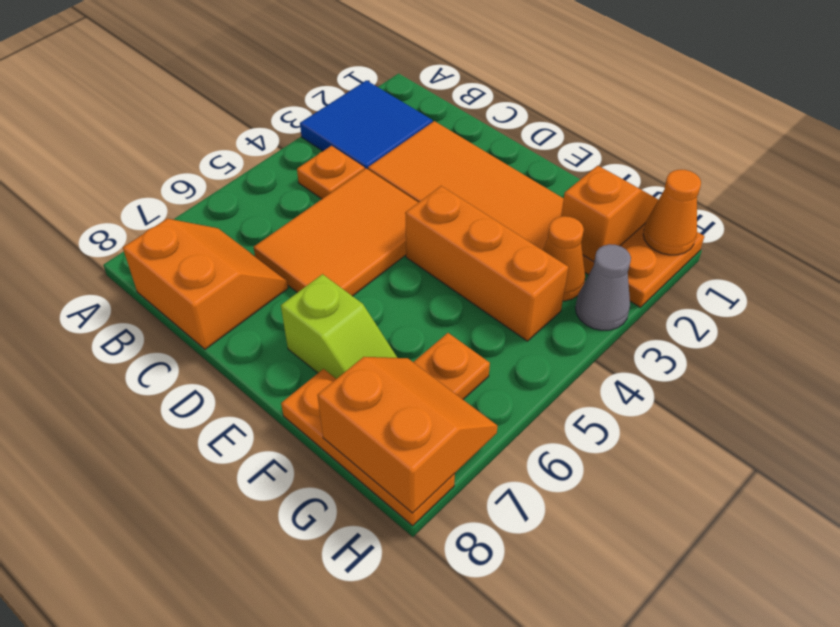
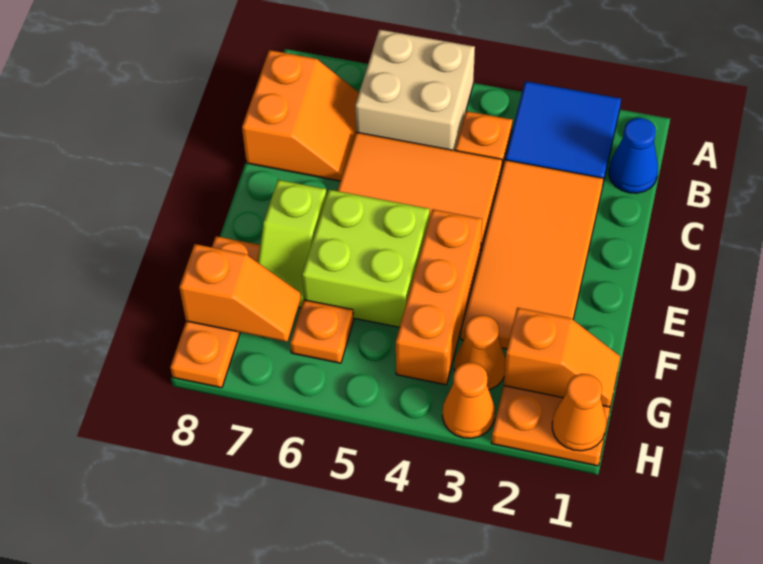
none -> tan brick A5:B6 level 1
none -> blue cone B1 level 1
none -> lime brick E5:F6 level 1
orange slope G7:H8 level 2 top 8 -> orange slope G7:G8 level 2 top 8
grey cone H3 level 1 -> orange cone H3 level 1

